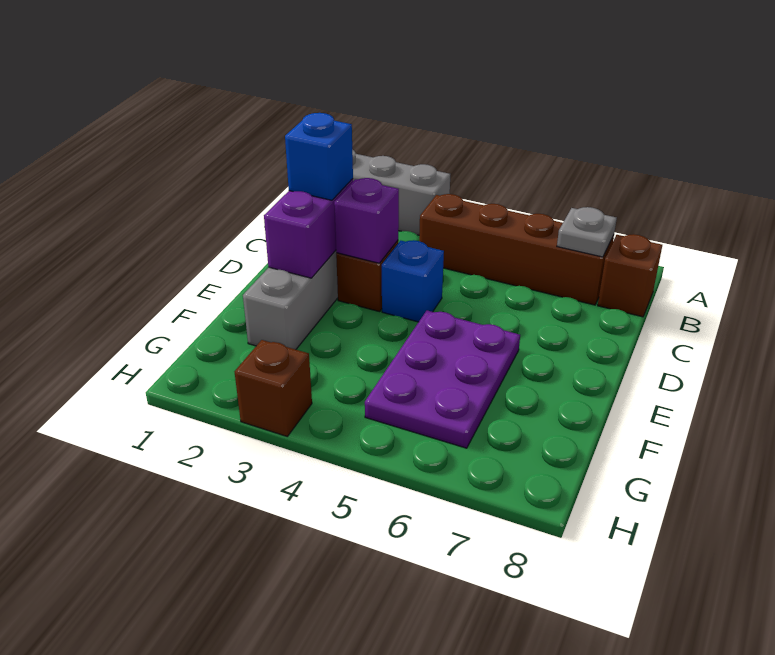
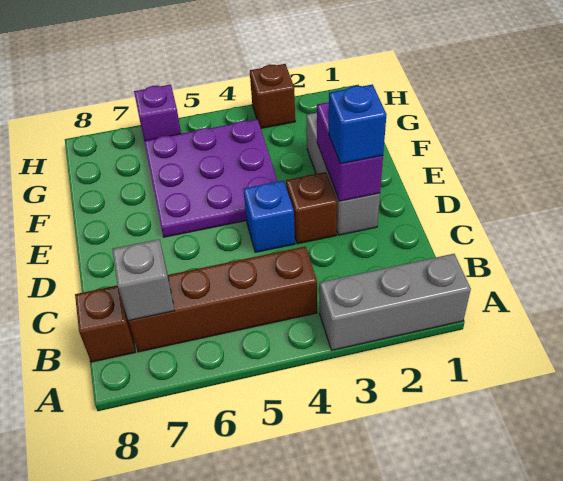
grey plate B7 level 2 -> grey brick B7 level 2
purple brick D3 level 2 -> purple brick H6 level 1
purple plate E5:G6 level 1 -> purple plate E4:G6 level 1

